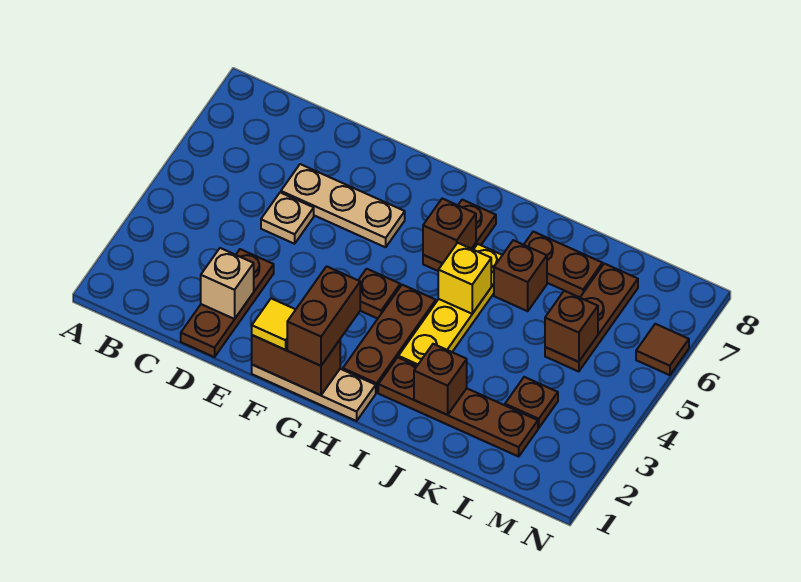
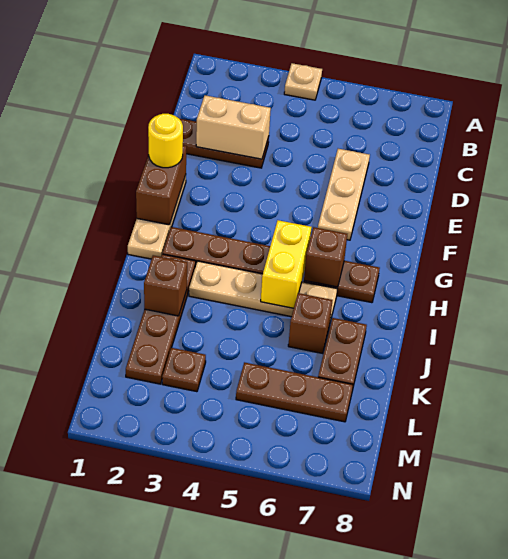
tan brick D2 level 2 -> tan brick D2:D3 level 2
tan plate D5 level 1 -> tan plate A4 level 1
yellow tile F1 level 3 -> yellow round brick F1 level 3
brown brick G1:G2 level 3 -> none
brown plate G4 level 1 -> none
yellow plate I3:I6 level 1 -> tan plate I3:I6 level 1
yellow brick I5 level 2 -> yellow brick H5:I5 level 2
brown brick L5 level 2 -> none
brown tile N6 level 1 -> none

